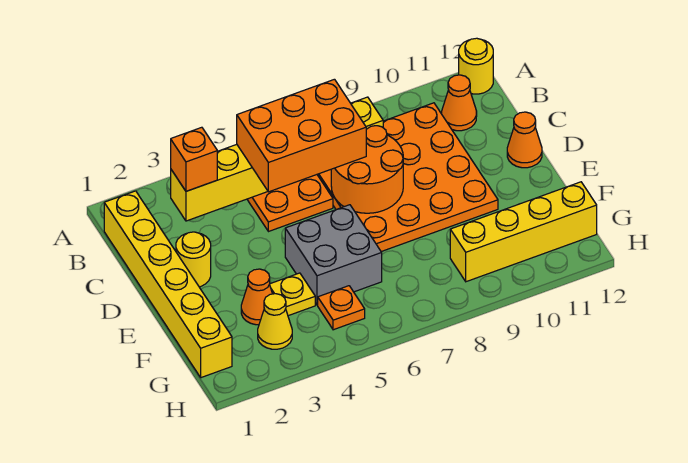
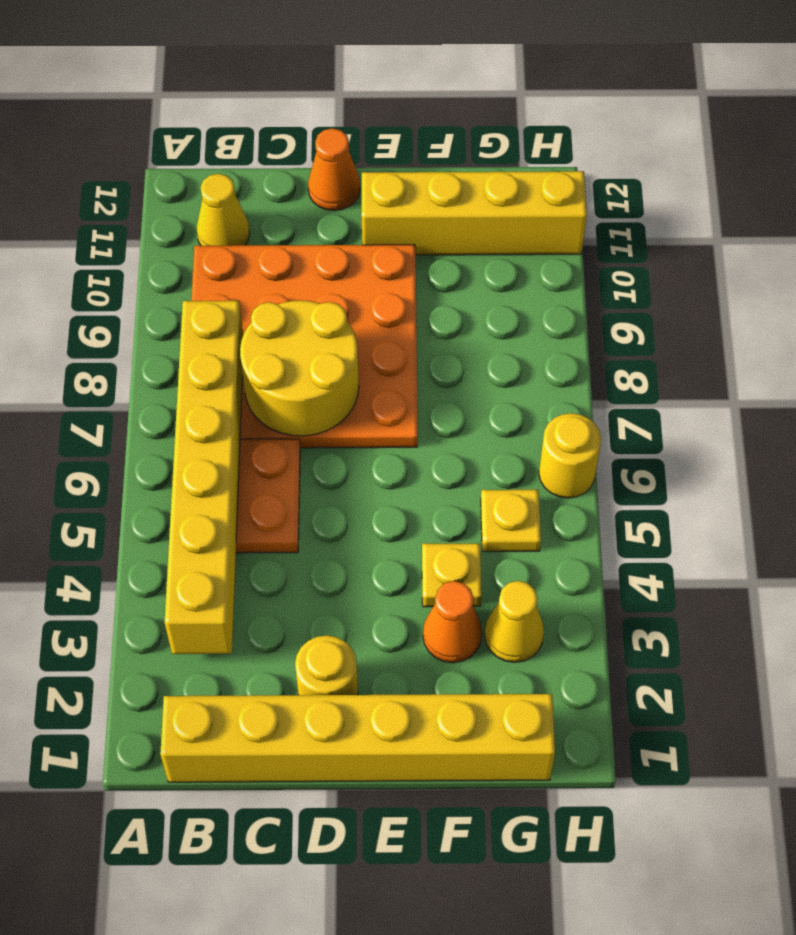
yellow round brick A12 level 1 -> yellow round brick H6 level 1
orange brick B3 level 3 -> none
orange brick B5:C7 level 3 -> none
orange cone B11 level 1 -> yellow cone B11 level 1
orange round brick C7:D8 level 2 -> yellow round brick C7:D8 level 2
grey brick E5:F6 level 1 -> none
orange plate G5 level 1 -> yellow plate G5 level 1
yellow brick G9:G12 level 1 -> yellow brick E11:H11 level 1

